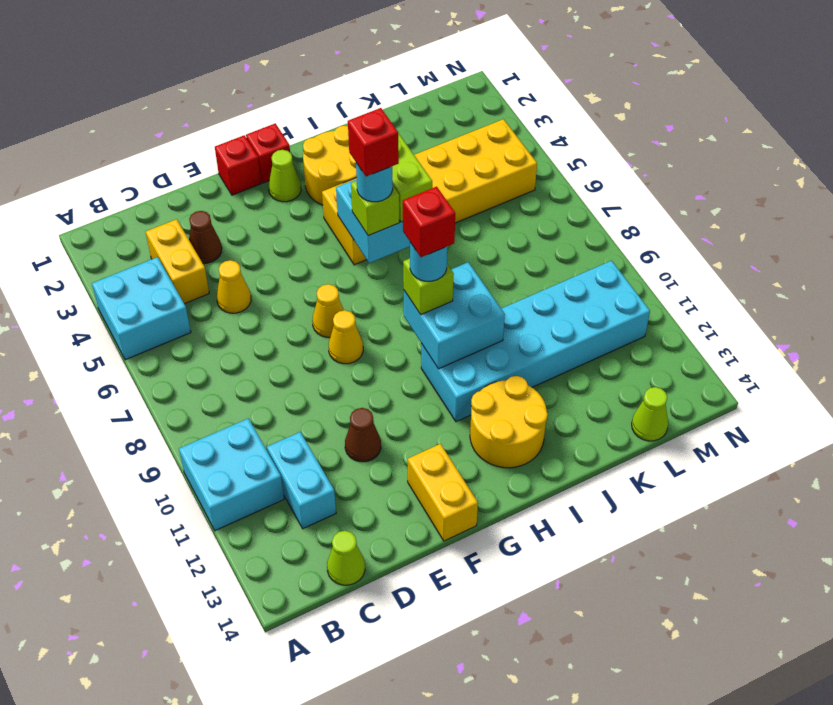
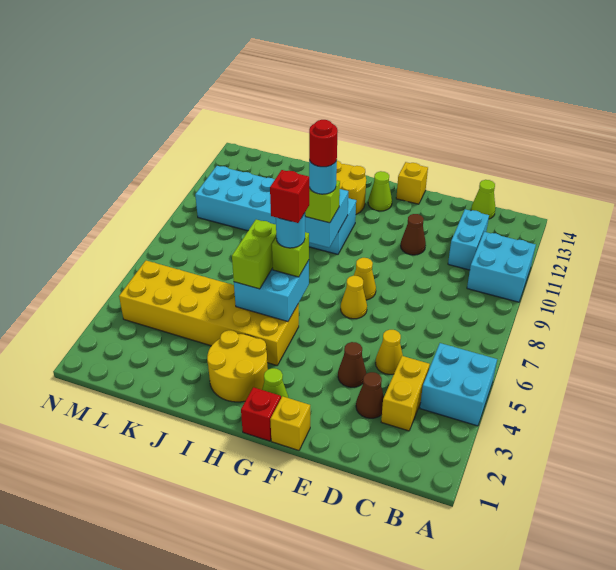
none -> brown cone E4 level 1
red brick F1 level 1 -> yellow brick F1 level 1
yellow brick F13:F14 level 1 -> yellow brick F14 level 1
red brick H9 level 5 -> red round brick H9 level 5
lime cone L14 level 1 -> lime cone G13 level 1

